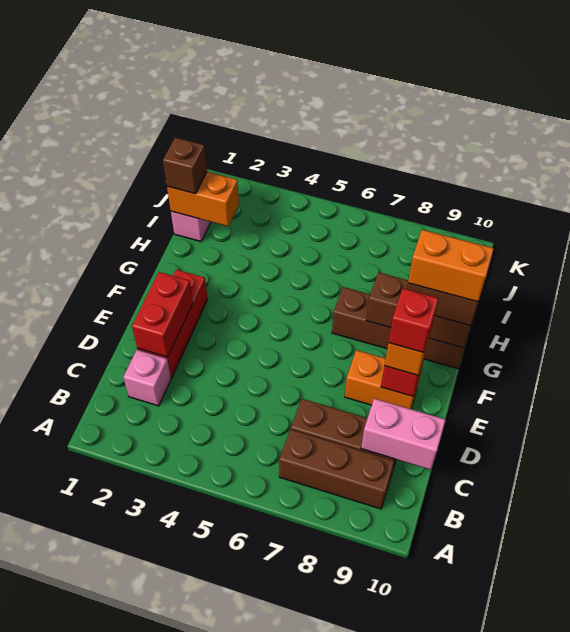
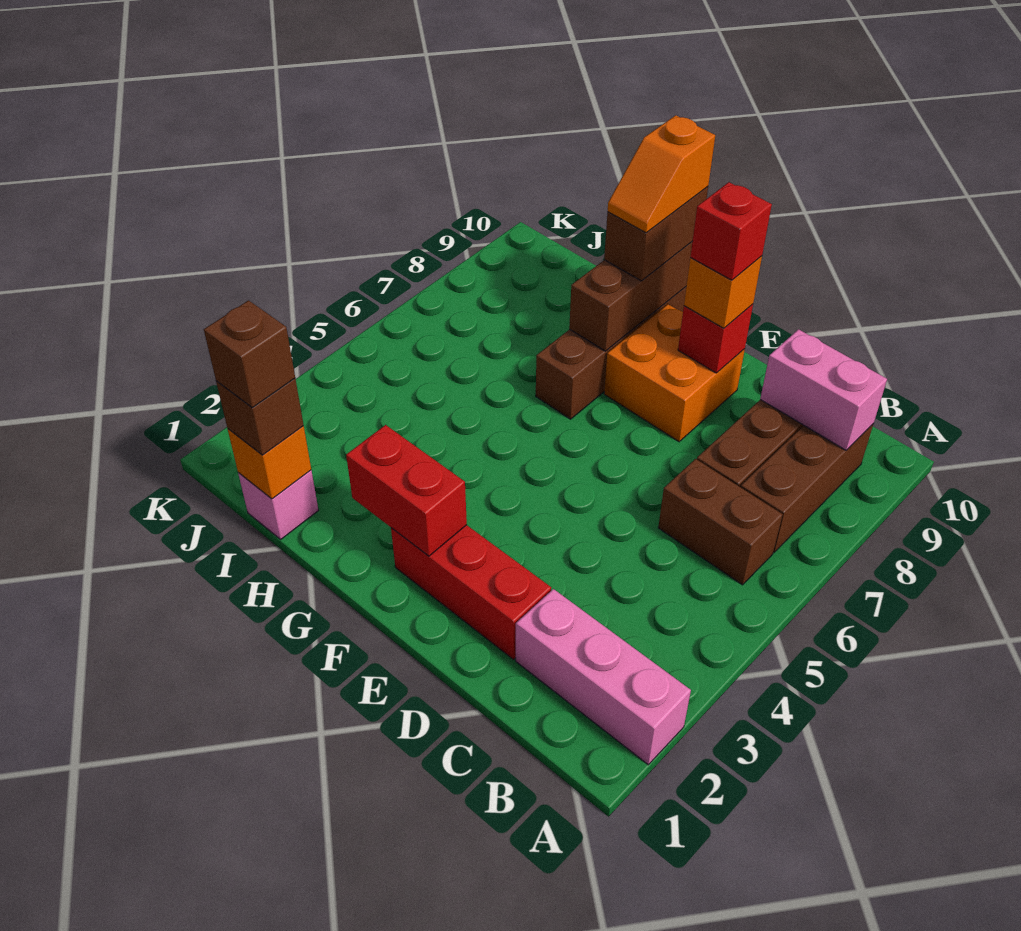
none -> brown brick B6:C6 level 1
pink brick C2 level 1 -> pink brick A2:C2 level 1
pink brick C9:C10 level 2 -> pink brick B9:C9 level 2
red brick D2:E2 level 2 -> red brick F2:G2 level 2
orange brick E8:E9 level 1 -> orange brick E8:F9 level 1
orange brick G9:G10 level 4 -> orange slope G9:G10 level 4 top 10
orange brick I1:I2 level 2 -> orange brick I1 level 2
none -> brown brick I1 level 4

